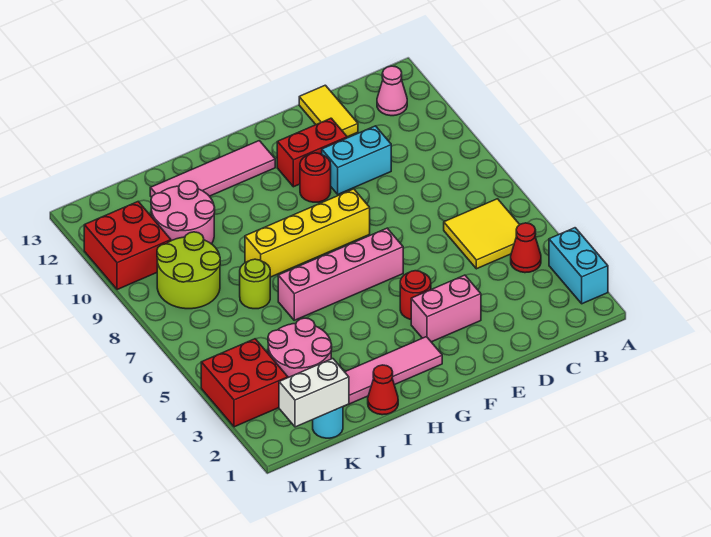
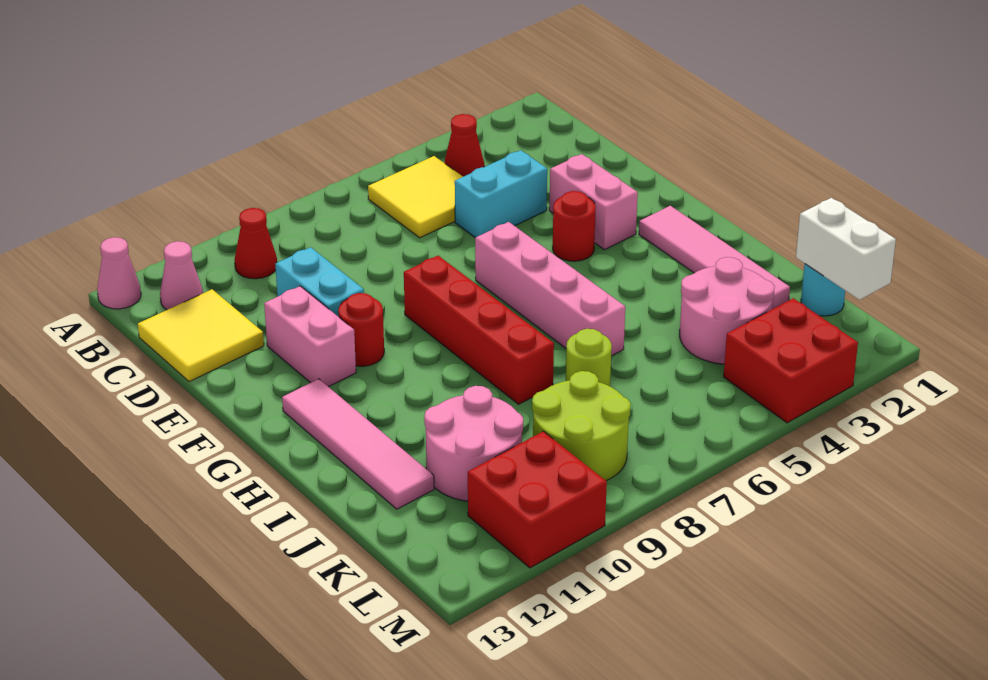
cyan brick A2:A3 level 1 -> cyan brick D4:D5 level 1
none -> pink cone A13 level 1
yellow tile D12:D13 level 1 -> yellow tile C12:D13 level 1
red brick E11:F11 level 1 -> pink brick E11:F11 level 1
yellow brick F8:I8 level 1 -> red brick F8:I8 level 1
red cone I1 level 1 -> red cone B10 level 1

